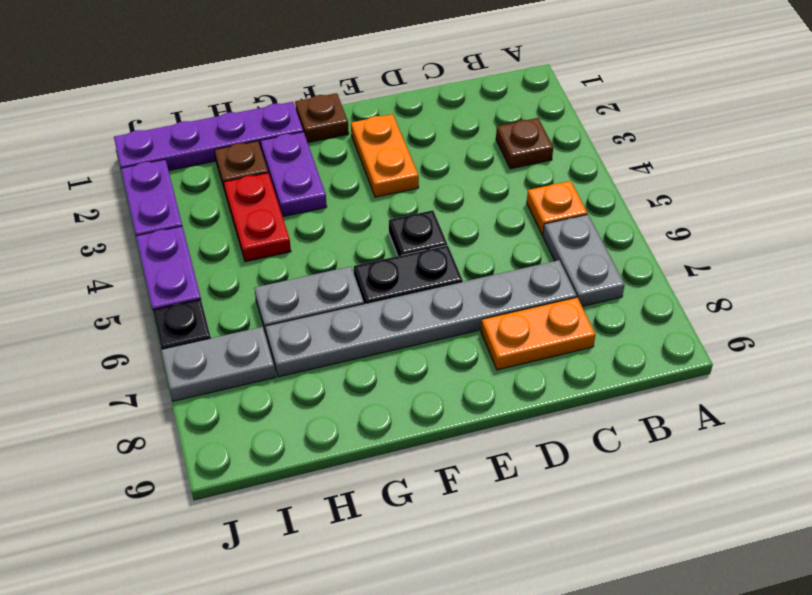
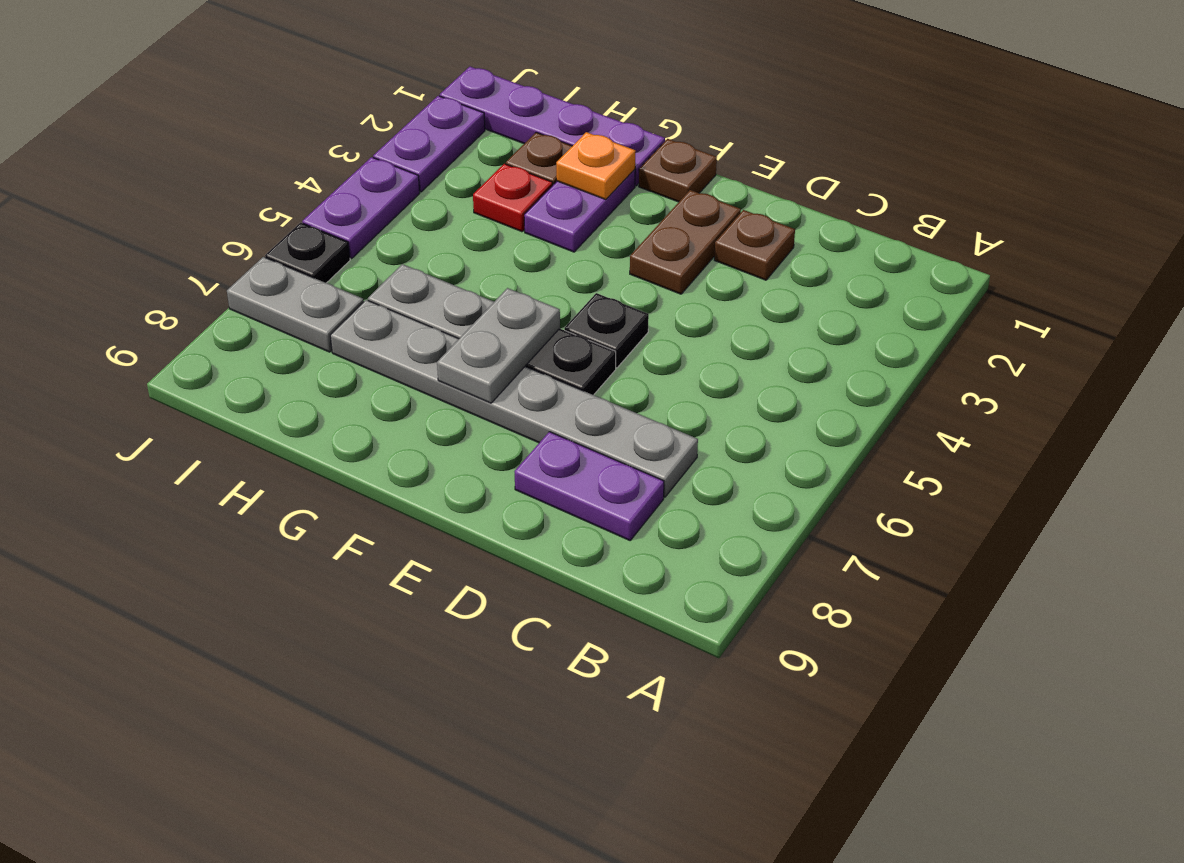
brown plate B3 level 1 -> brown plate D2 level 1
orange plate B5 level 1 -> orange plate G2 level 2
grey plate B6:B7 level 1 -> grey plate F6:F7 level 2
orange plate C8:D8 level 1 -> purple plate C8:D8 level 1
orange plate E2:E3 level 1 -> brown plate E2:E3 level 1
red plate H3:H4 level 1 -> red plate H3 level 1

